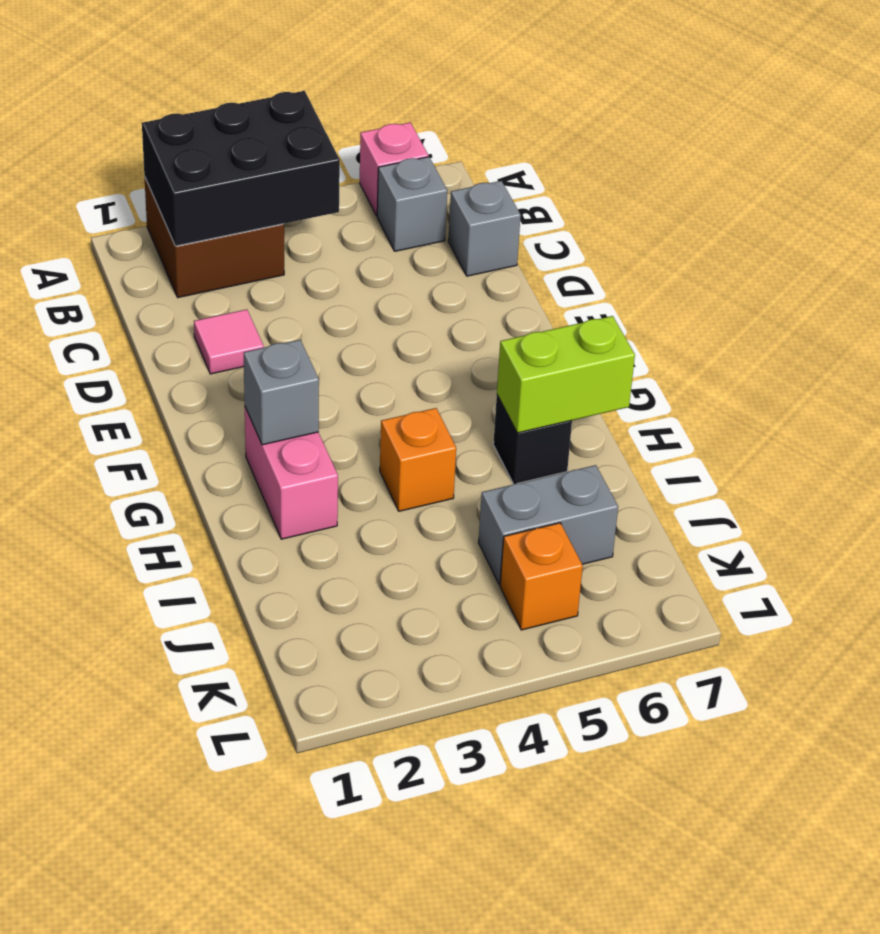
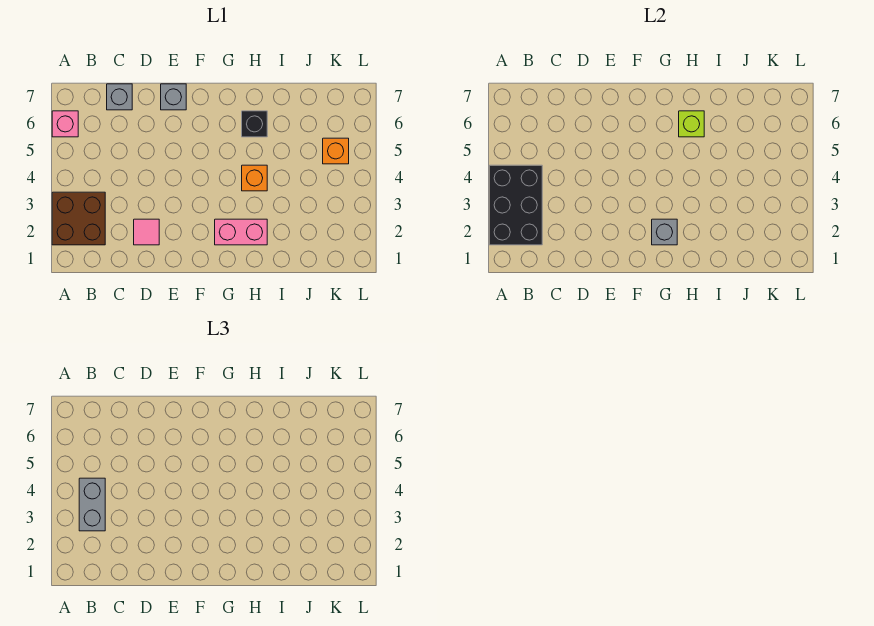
grey brick B6 level 1 -> grey brick E7 level 1
lime brick H6:H7 level 2 -> lime brick H6 level 2
grey brick J5:J6 level 1 -> grey brick B3:B4 level 3

